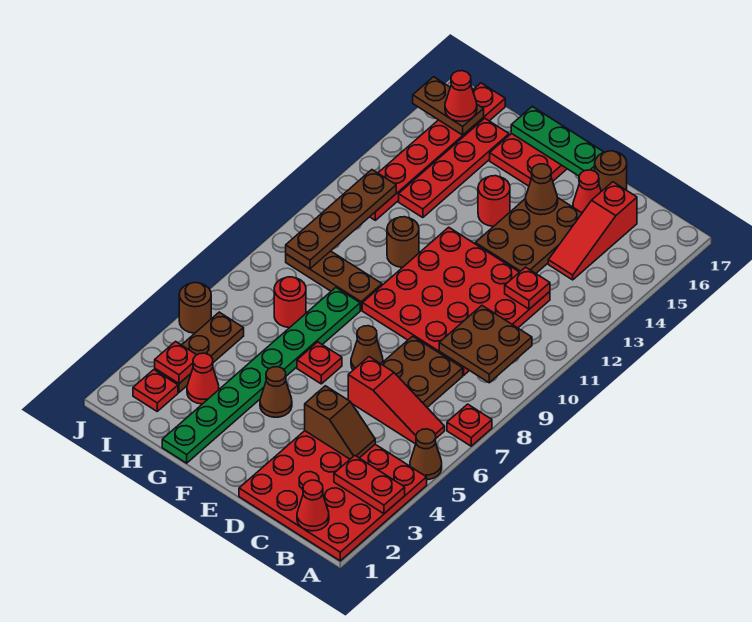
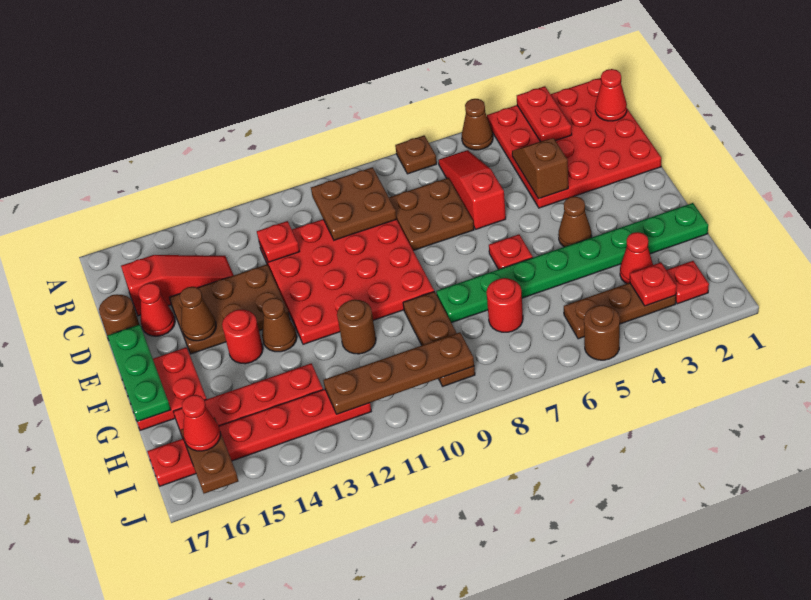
red plate A7 level 1 -> brown plate A7 level 1
brown cone E7 level 1 -> brown cone F13 level 1

